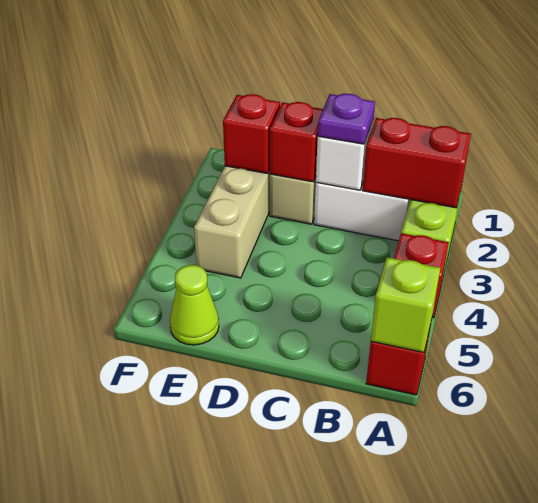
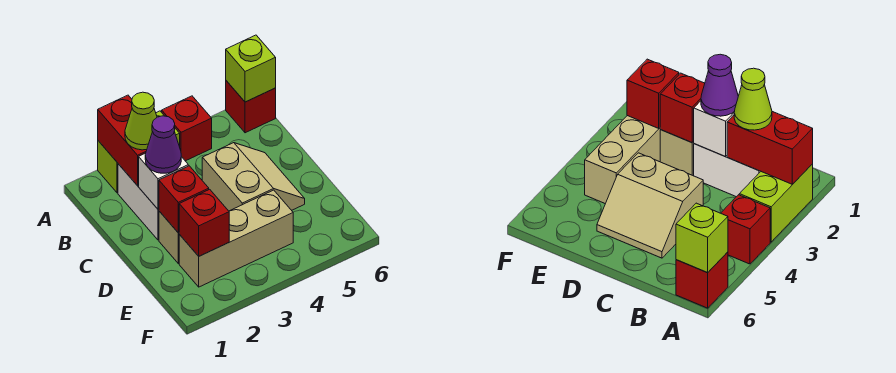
purple plate C2 level 3 -> purple cone C2 level 3
none -> tan slope C4:D5 level 1 top 4
lime cone E6 level 1 -> lime cone B2 level 3

